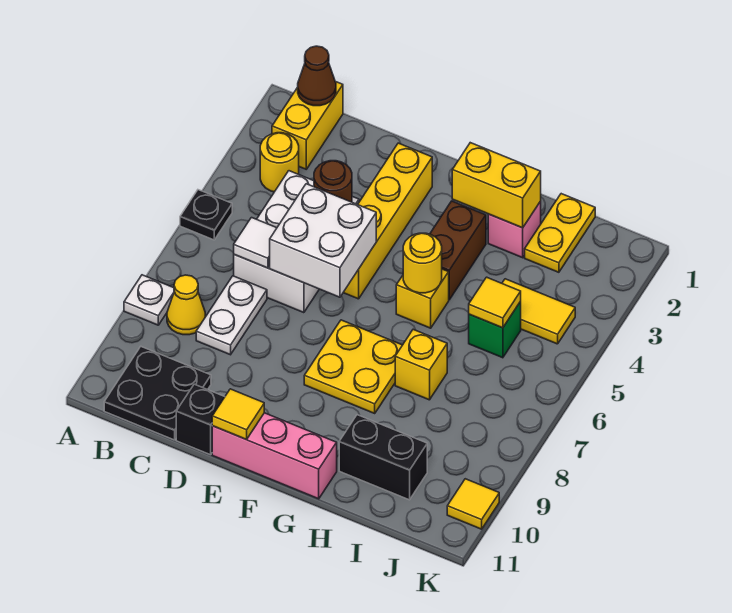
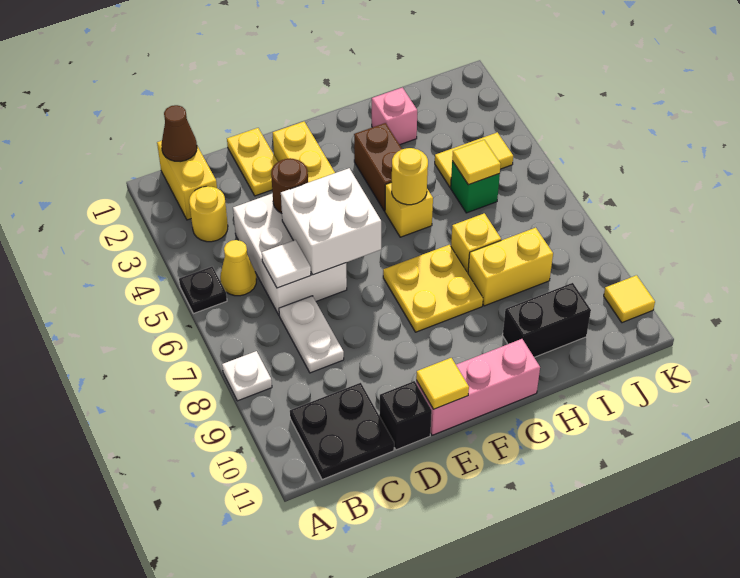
yellow cone B8 level 1 -> yellow cone B5 level 1
yellow brick G2:H2 level 2 -> yellow brick H8:I8 level 1
yellow plate I1:I2 level 1 -> yellow plate D1:D2 level 1

